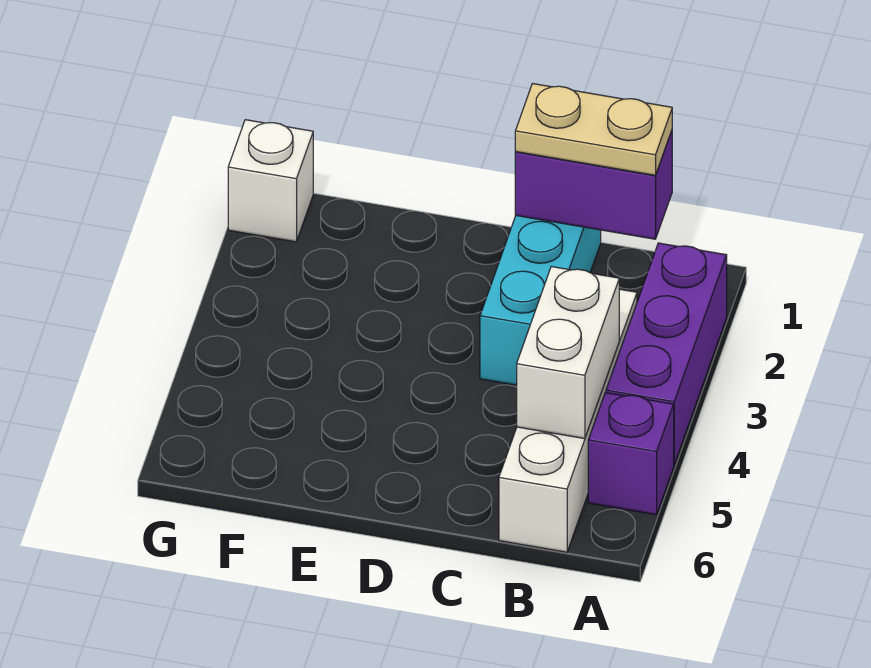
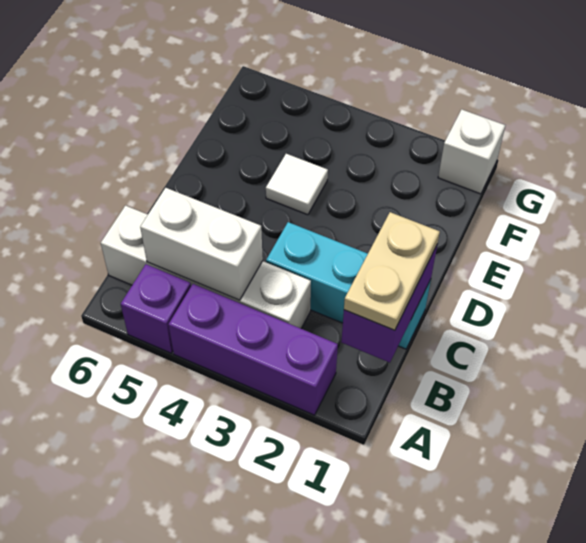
none -> white tile E4 level 1

